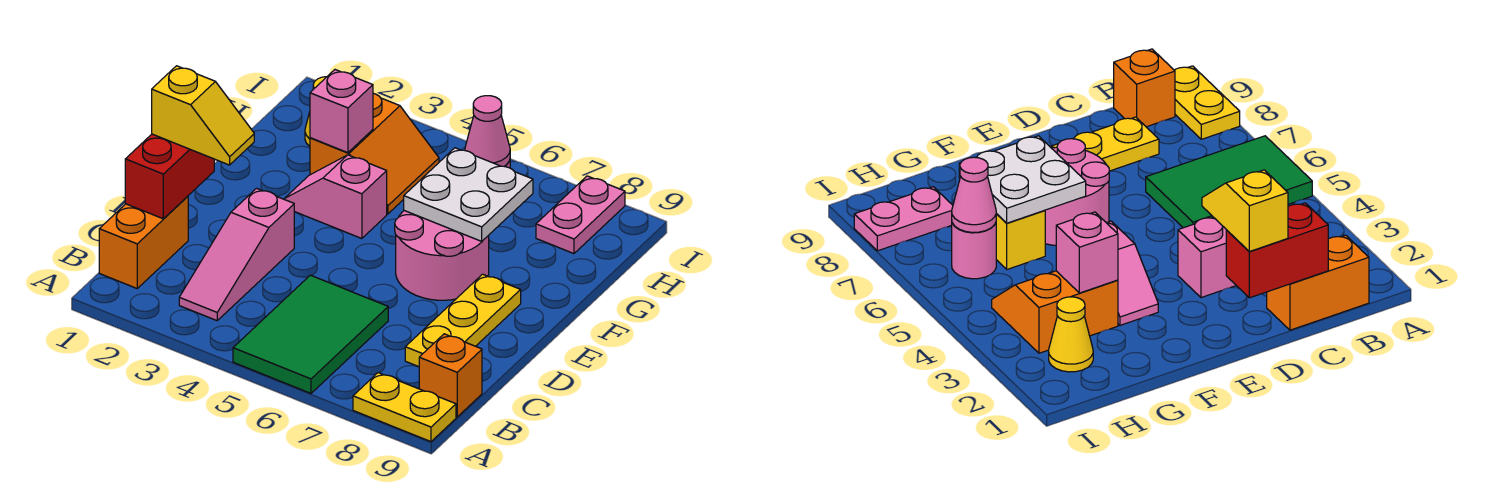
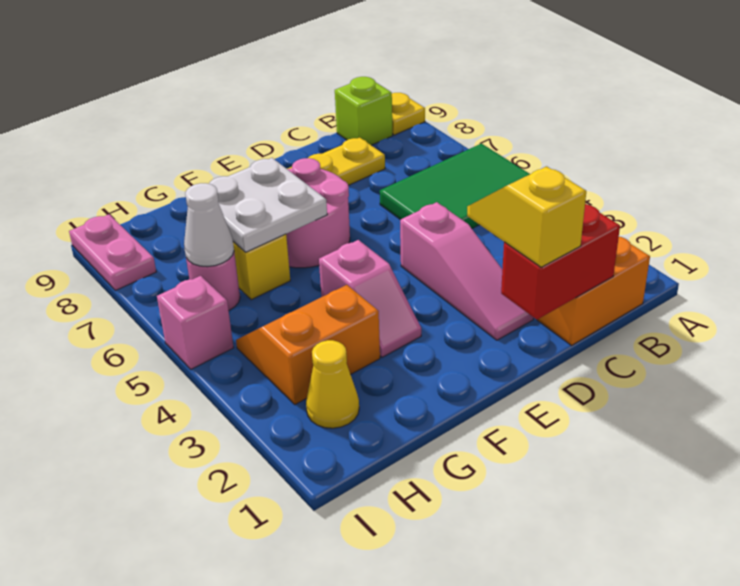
yellow plate A8:A9 level 1 -> yellow plate A9 level 1
pink slope B3:D3 level 1 top D -> pink slope D2:D4 level 1 top 4
orange brick B9 level 1 -> lime brick B9 level 1
pink brick G3 level 2 -> pink brick I5 level 1
pink cone H6 level 2 -> white cone H6 level 2
pink plate H8:I8 level 1 -> pink plate I8:I9 level 1

